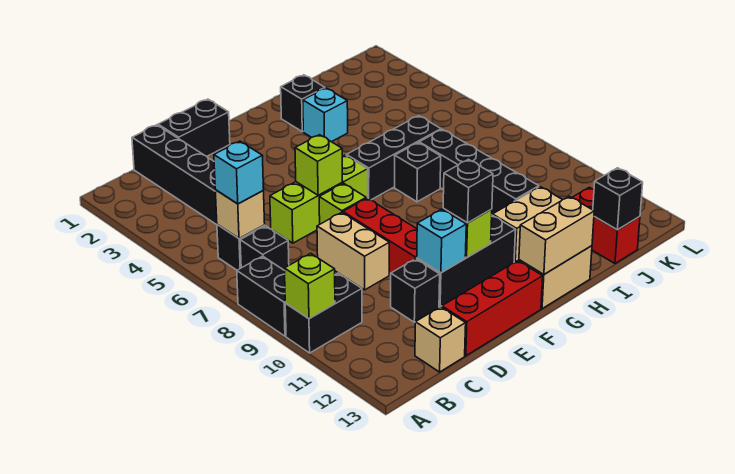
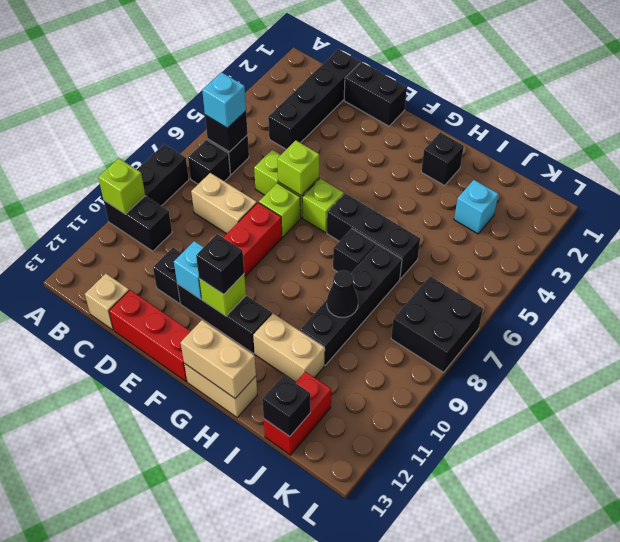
tan brick B6 level 2 -> black brick B6 level 2
tan brick D8:D9 level 1 -> tan brick C8:D8 level 1
cyan brick H3 level 1 -> cyan brick J3 level 1
none -> black cone I9 level 2
none -> black brick K7:L8 level 1

